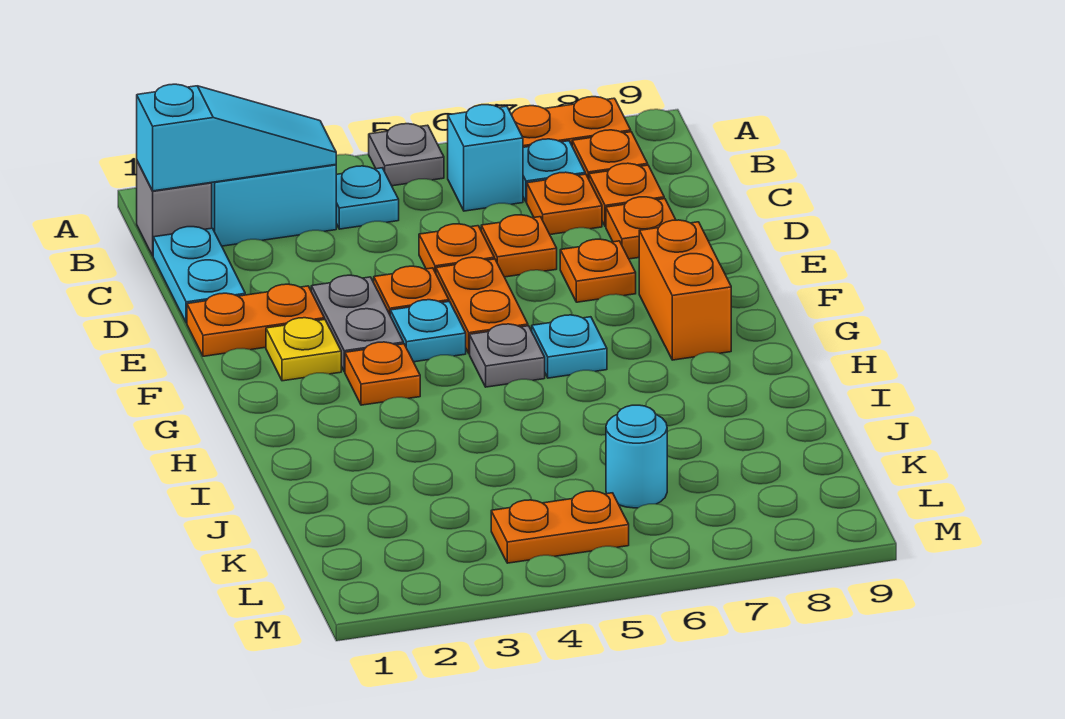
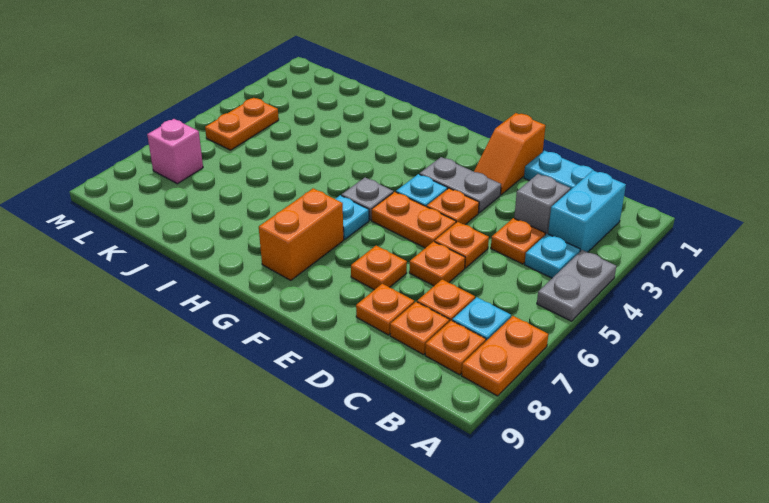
grey plate A5 level 1 -> grey plate A4:A5 level 1
grey brick B1 level 1 -> grey brick C3 level 1
cyan slope B1:B3 level 2 top 1 -> none
cyan brick B6 level 1 -> none
orange plate E1:E2 level 1 -> orange slope E1:E2 level 1 top 1
yellow plate F2 level 1 -> none
orange brick F8:G8 level 1 -> orange brick G7:G8 level 1
orange plate G3 level 1 -> orange plate C4 level 1
cyan round brick K6 level 1 -> none
none -> pink brick L7 level 1

